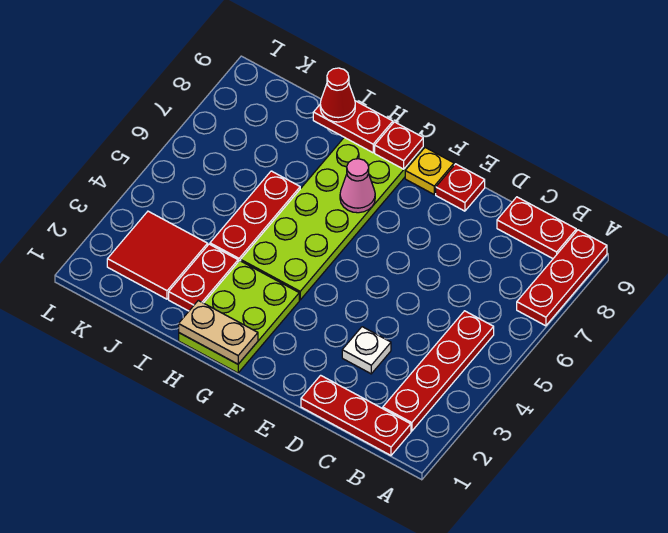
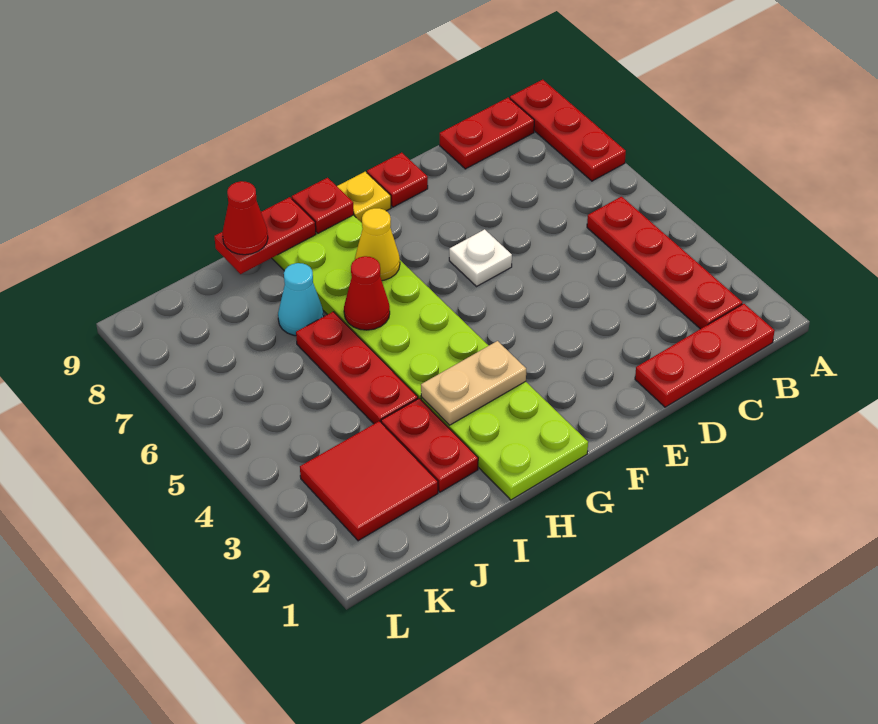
white plate D3 level 1 -> white plate E6 level 1
tan plate G1:H1 level 2 -> tan plate G3:H3 level 2
pink cone G7 level 2 -> yellow cone G7 level 2
none -> red cone H6 level 2
none -> cyan cone I7 level 1

